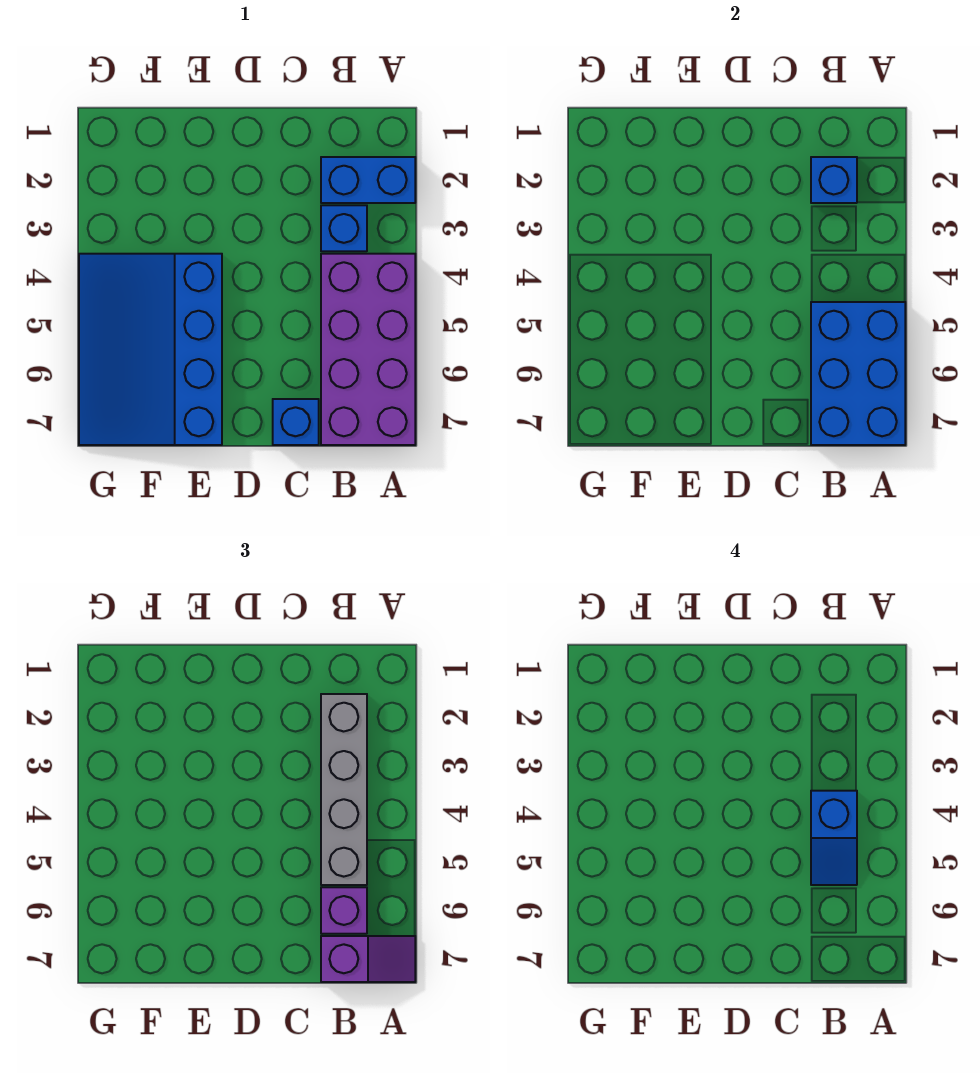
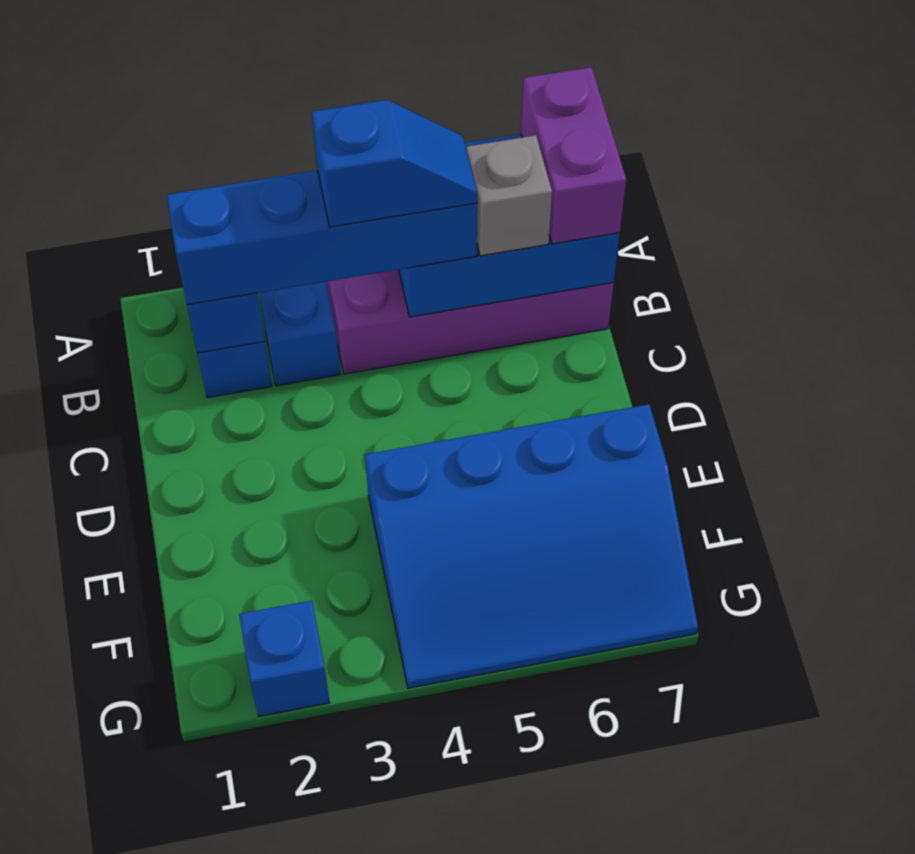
purple slope A7:B7 level 3 top B -> purple brick A7:B7 level 3
grey brick B2:B5 level 3 -> blue brick B2:B5 level 3
purple brick B6 level 3 -> grey brick B6 level 3
blue brick C7 level 1 -> blue brick G2 level 1

